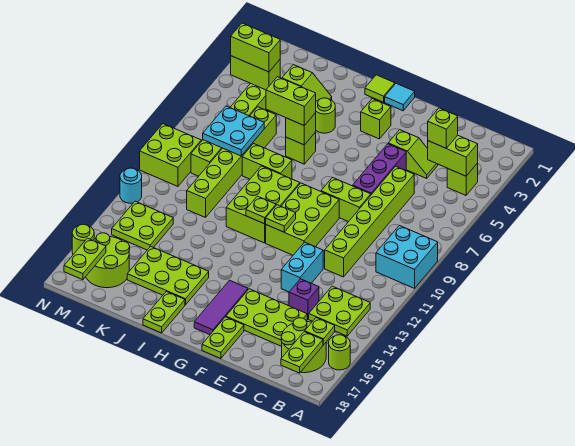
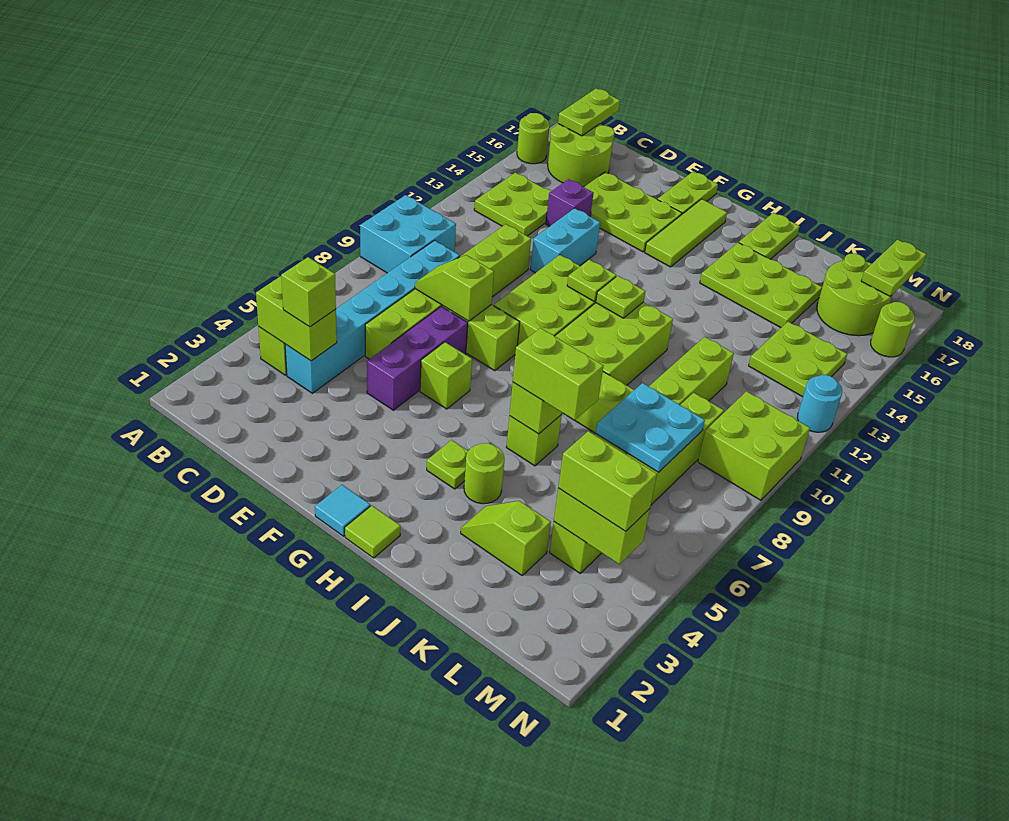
lime plate B16 level 2 -> lime plate H4 level 1
none -> cyan brick C4:C9 level 1
lime slope D4:E4 level 1 top E -> lime slope D8:E8 level 2 top E
lime brick G3 level 1 -> lime brick F6 level 1
purple tile G15:G17 level 1 -> lime tile G15:G17 level 1

